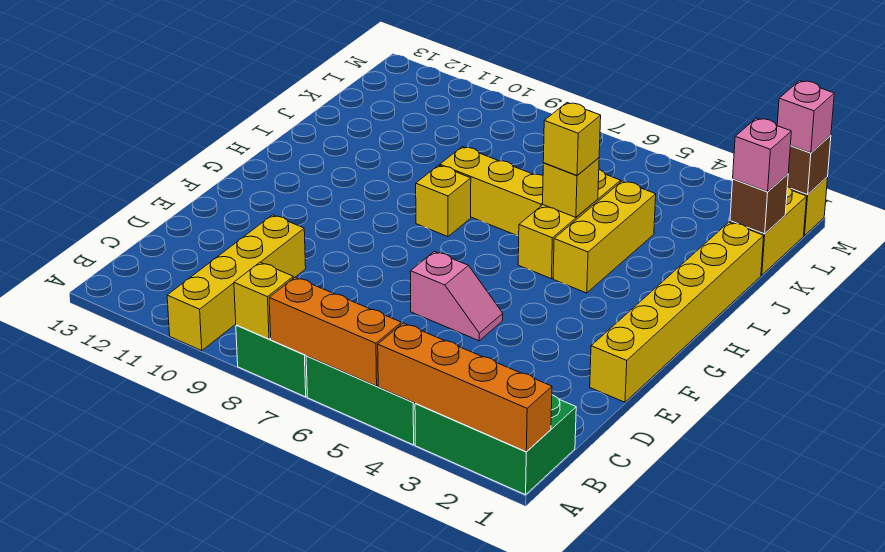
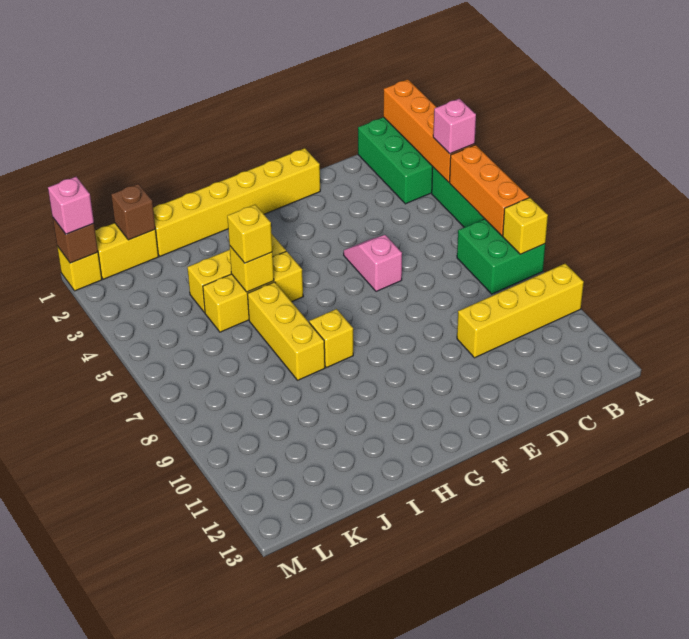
pink brick K1 level 3 -> pink brick A4 level 3

